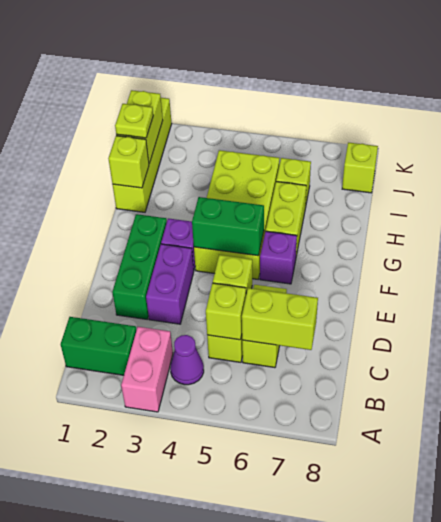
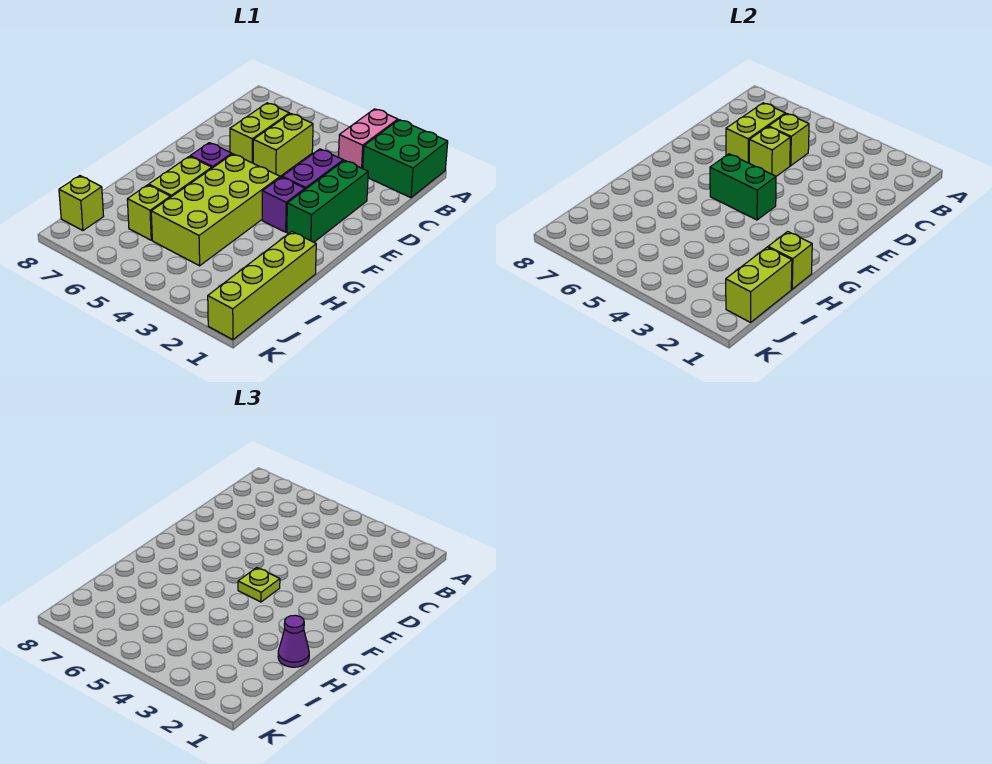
green brick B1:B2 level 1 -> green brick A1:B2 level 1
purple cone B4 level 1 -> purple cone H1 level 3
lime brick C6:C7 level 2 -> lime brick C6:D6 level 2
lime plate I1 level 3 -> lime plate F4 level 3

